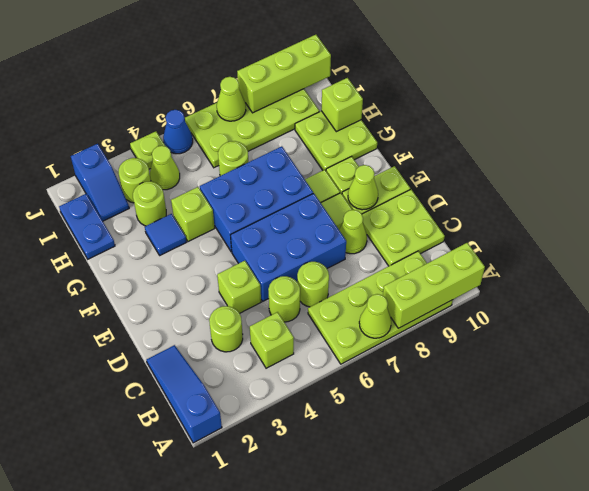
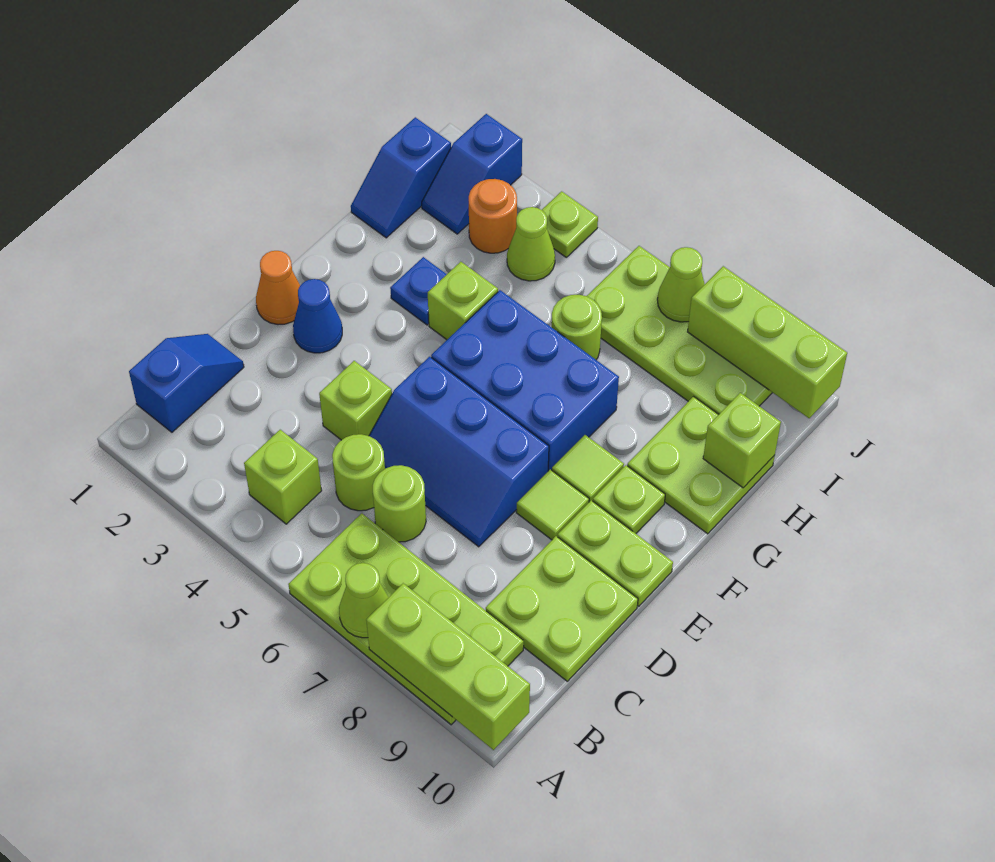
blue slope A1:C1 level 1 top A -> blue slope B1:C1 level 1 top B
lime round brick C3 level 1 -> none
blue brick D5:E7 level 1 -> blue slope D5:E7 level 1 top E
lime cone D8 level 1 -> none
none -> orange cone E1 level 1
lime cone E9 level 2 -> none
blue tile G3 level 1 -> blue plate G3 level 1
blue plate H1:I1 level 1 -> blue slope H1:I1 level 1 top I
lime round brick H3 level 1 -> none
lime round brick I3 level 1 -> orange round brick I3 level 1
blue cone J5 level 1 -> blue cone E2 level 1

